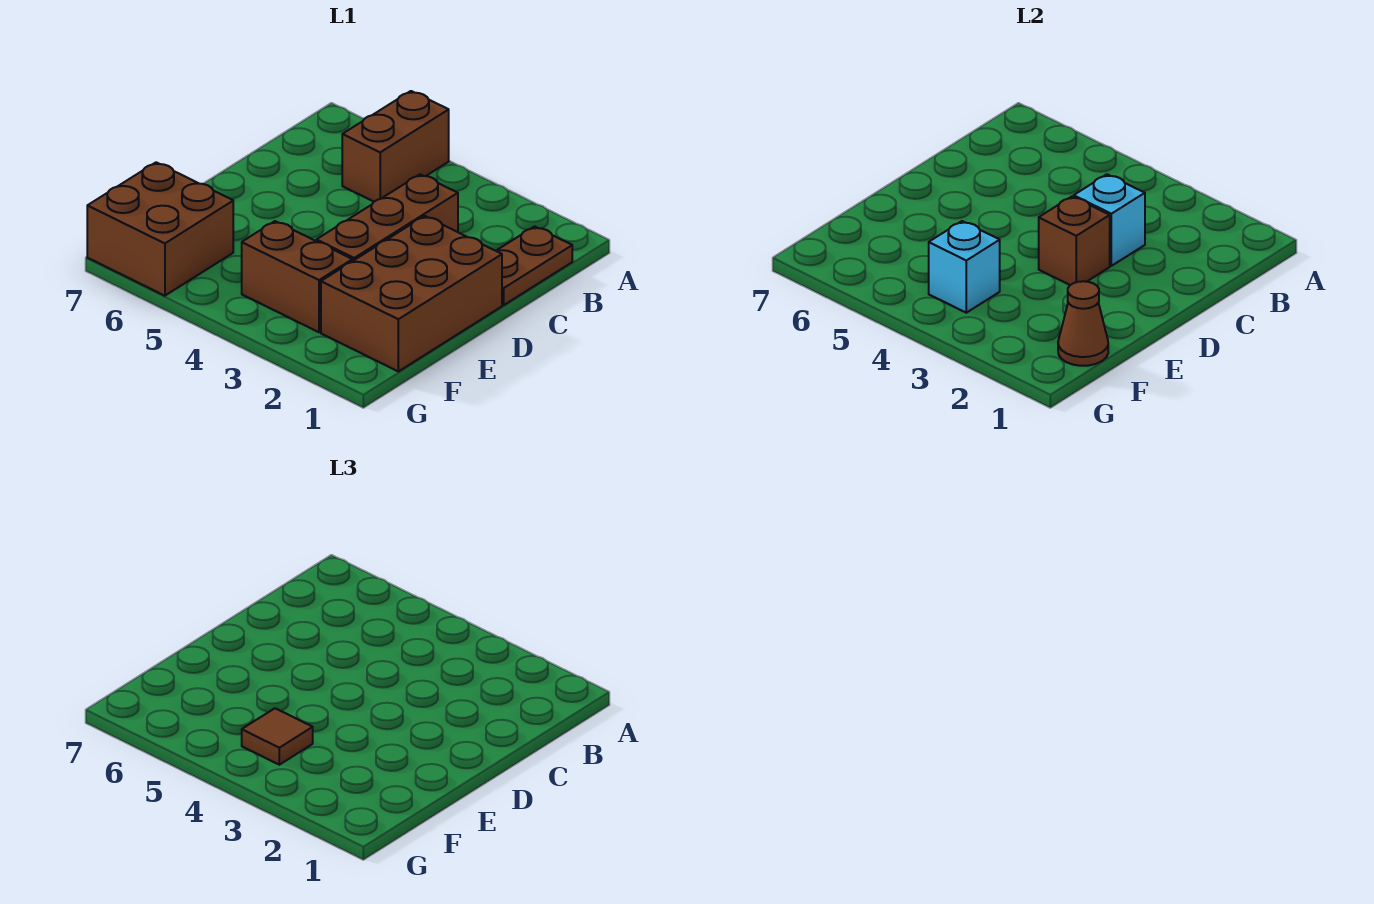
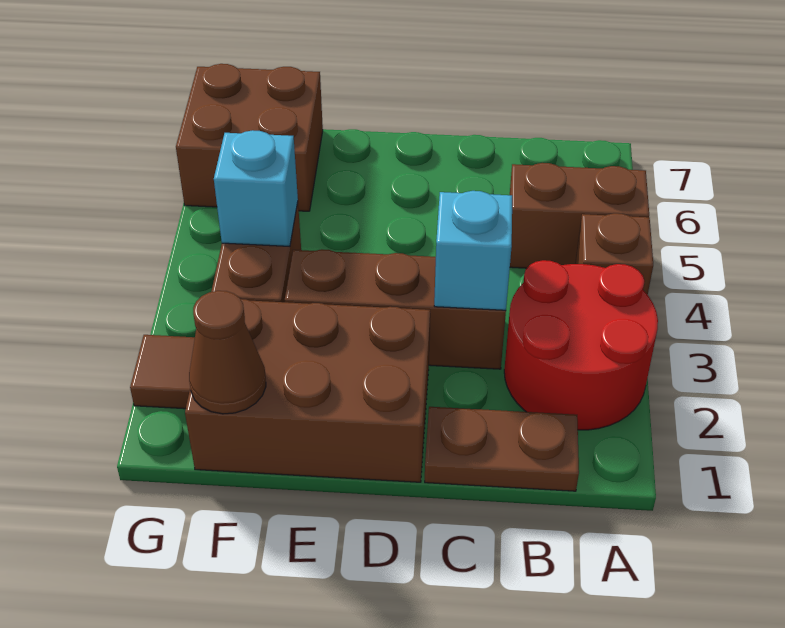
none -> red round brick A2:B3 level 1
brown brick D3 level 2 -> brown brick A4 level 1
brown tile F4 level 3 -> brown tile G2 level 1

